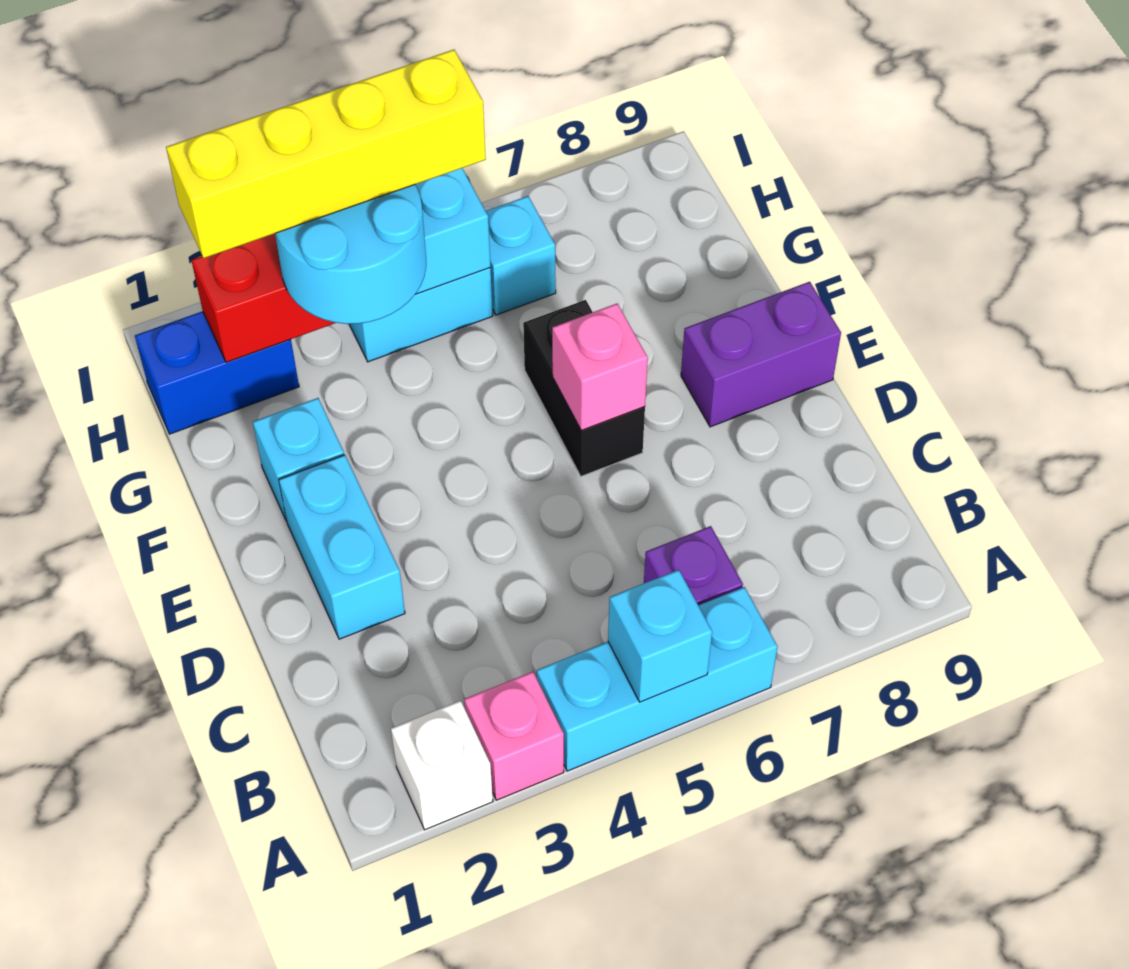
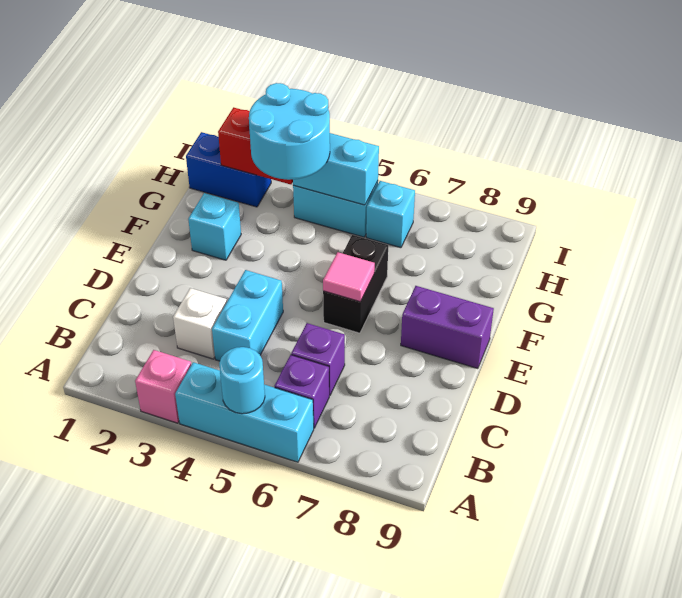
white brick A2 level 1 -> white brick C3 level 1
cyan brick A5 level 2 -> cyan round brick A5 level 2
none -> purple brick C6 level 1
cyan brick D2:E2 level 1 -> cyan brick C4:D4 level 1
pink brick E6 level 2 -> pink tile E6 level 2
yellow brick H2:H5 level 4 -> none

